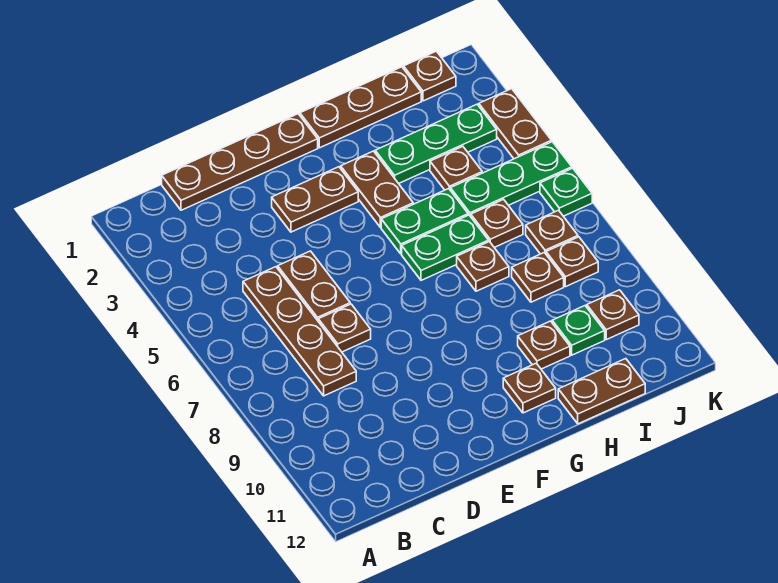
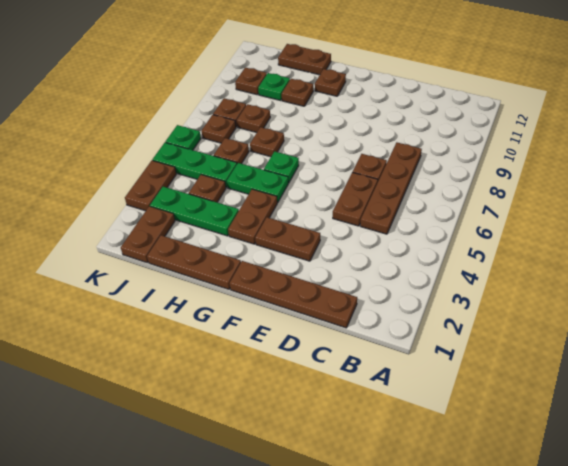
green plate G6:H6 level 1 -> green plate G6 level 1
brown plate J1 level 1 -> brown plate J1:J2 level 1

